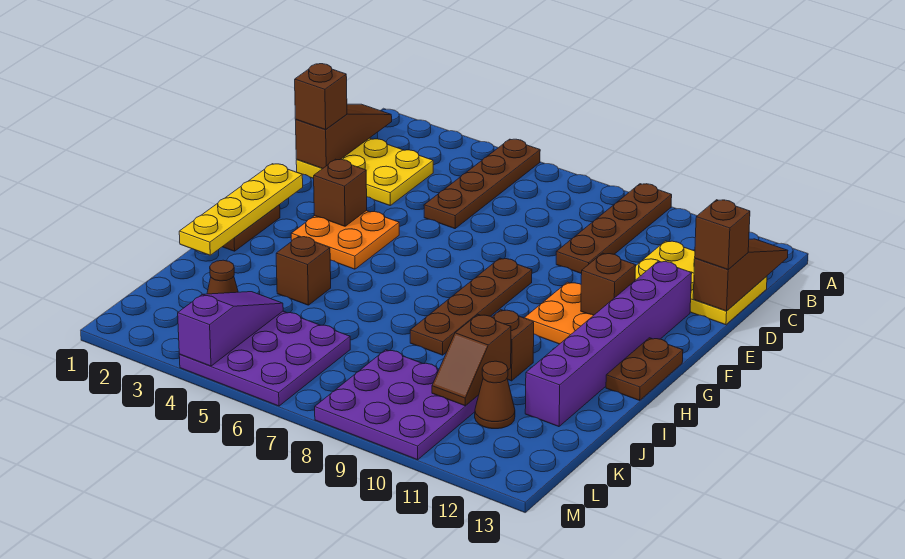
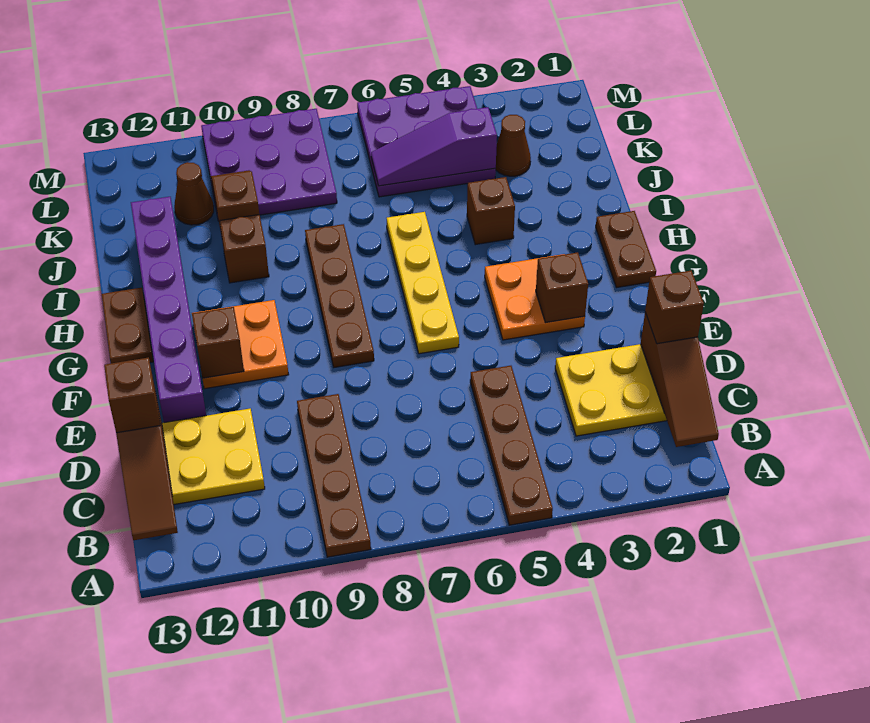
yellow plate F1:I1 level 2 -> yellow plate F6:I6 level 1
purple slope K4:M4 level 2 top M -> purple slope K4:K6 level 2 top 4

